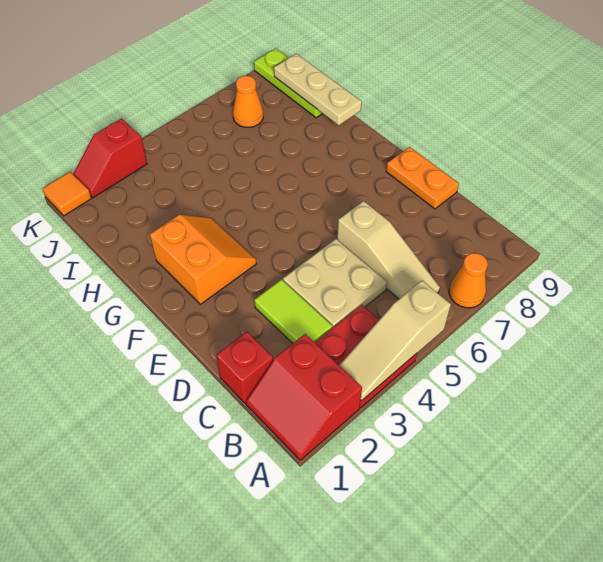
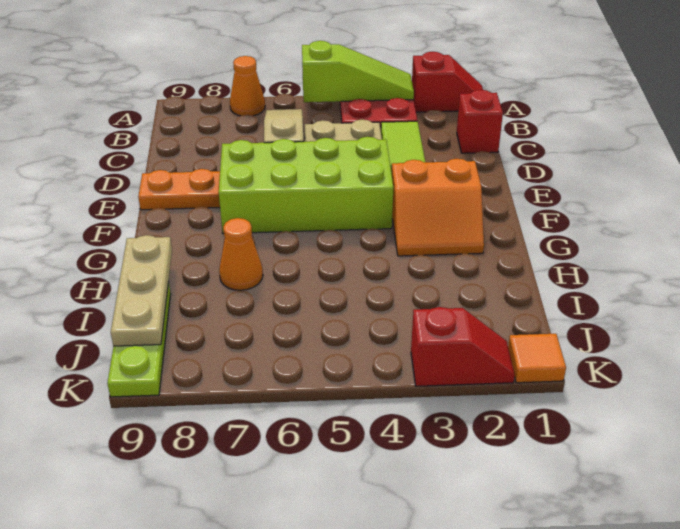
red slope A1:B2 level 1 top 2 -> red slope A1:A2 level 1 top 2
tan slope A3:A5 level 2 top 5 -> lime slope A3:A5 level 2 top 5
orange plate D9:E9 level 1 -> orange plate E8:E9 level 1
none -> lime brick E4:F7 level 1
orange slope F2:G3 level 1 top 2 -> orange slope F2:G3 level 1 top F
orange cone J7 level 1 -> orange cone H7 level 1

